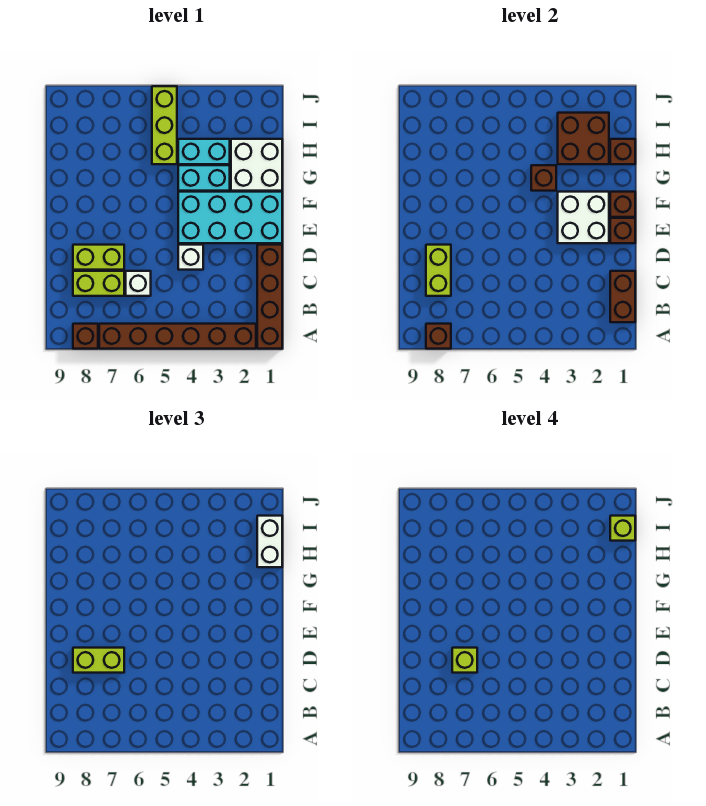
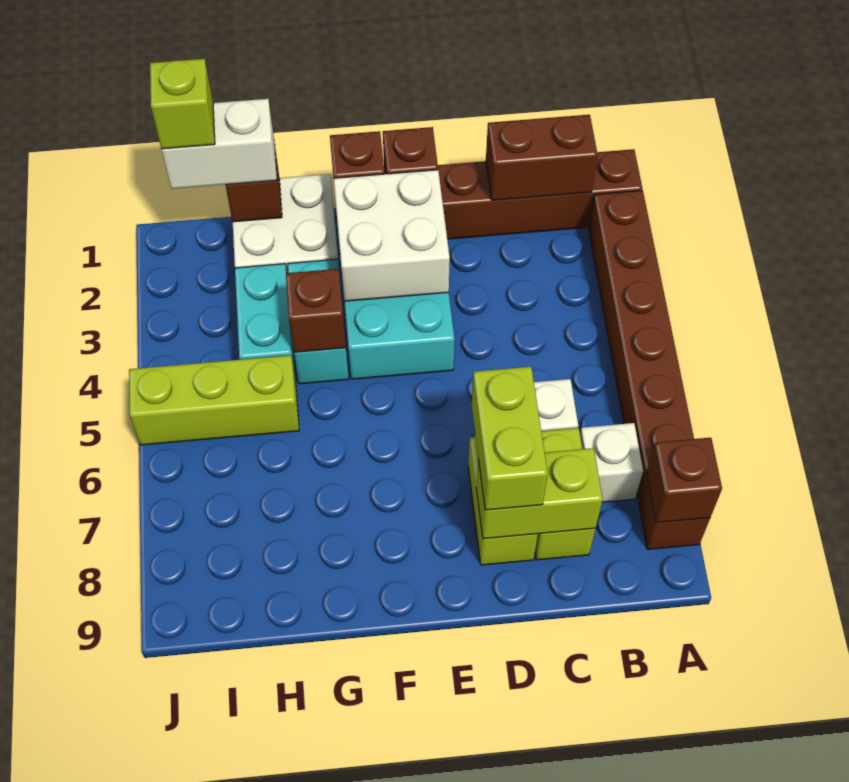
white brick D4 level 1 -> white brick B7 level 1
lime brick D7 level 4 -> none
brown brick H2:I3 level 2 -> none

